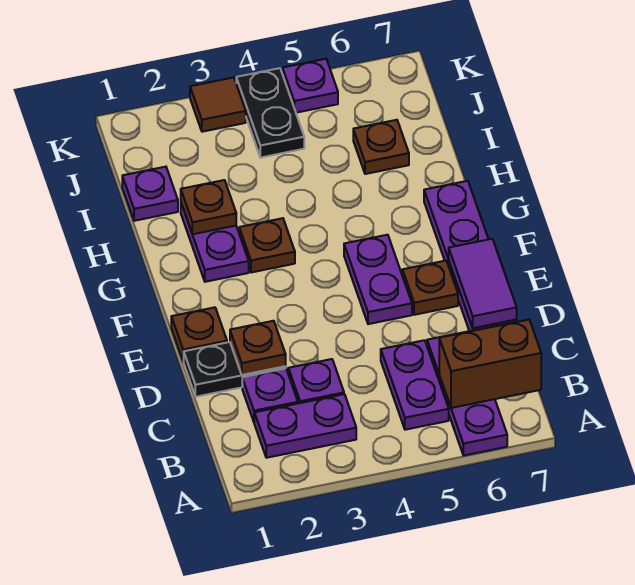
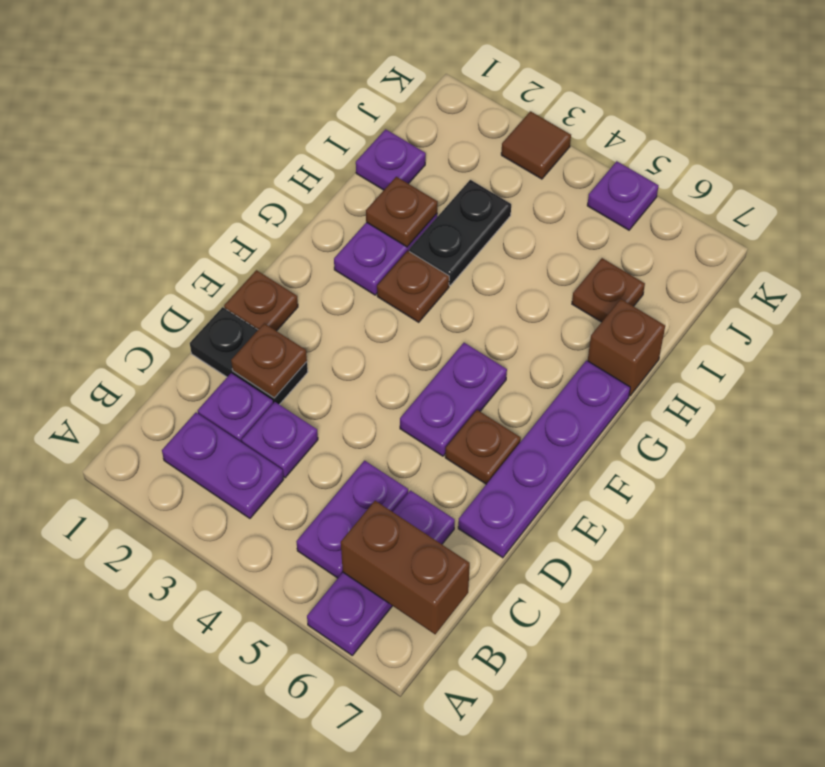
purple tile D7:E7 level 2 -> none
none -> brown brick H7 level 1
black plate J4:K4 level 1 -> black plate H3:I3 level 1

